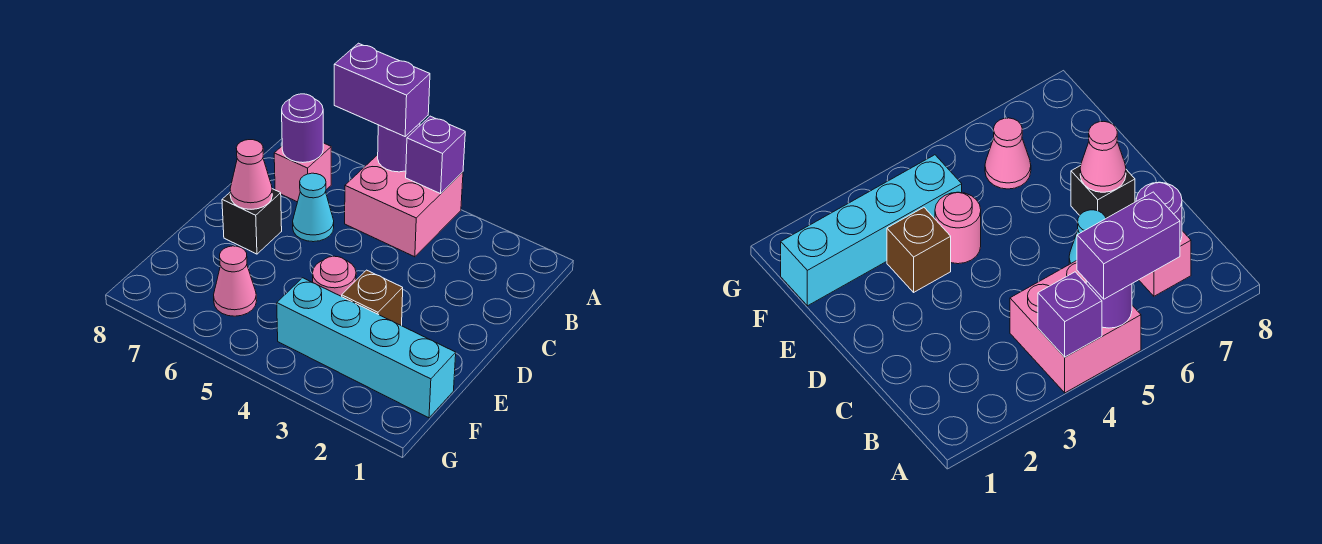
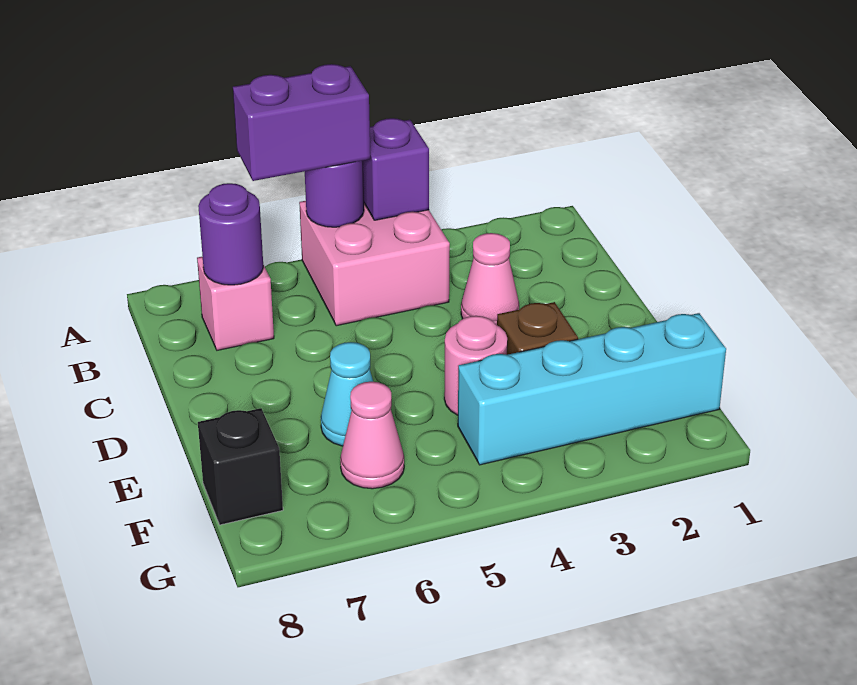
cyan cone C6 level 1 -> cyan cone E6 level 1
black brick D7 level 1 -> black brick F8 level 1
pink cone D7 level 2 -> pink cone C3 level 1

